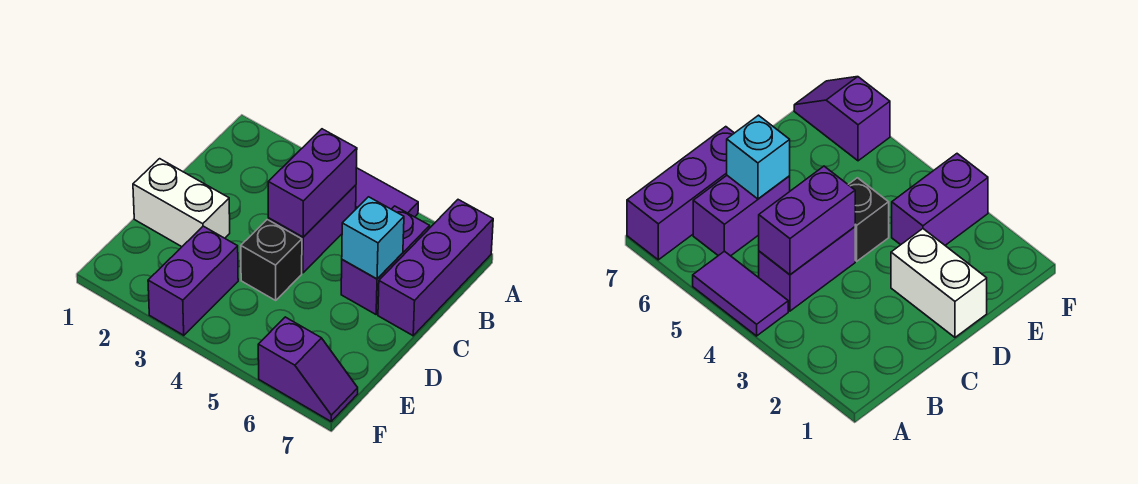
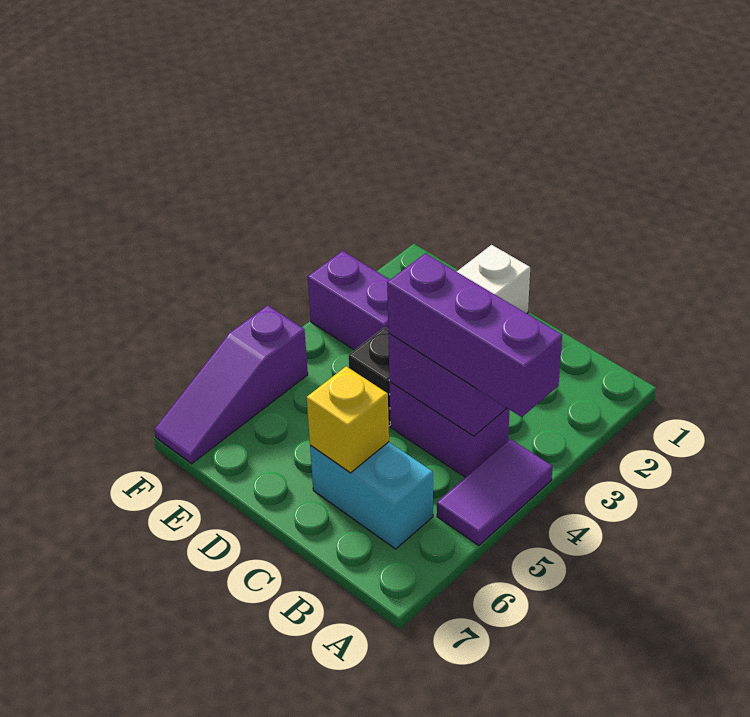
purple brick A7:C7 level 1 -> purple brick A4:C4 level 3
purple brick B6:C6 level 1 -> cyan brick B6:C6 level 1
cyan brick C6 level 2 -> yellow brick C6 level 2
purple slope F6:F7 level 1 top 6 -> purple slope F5:F7 level 1 top 5

